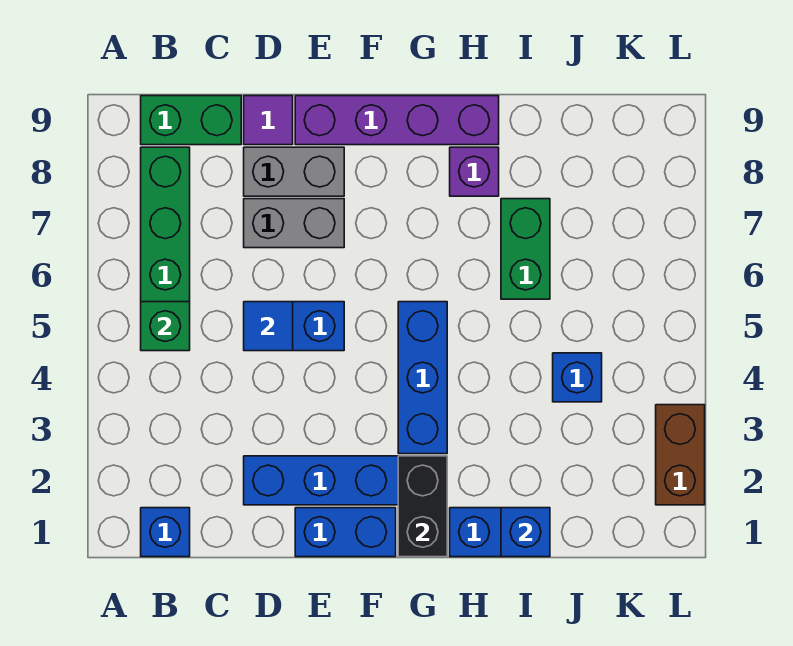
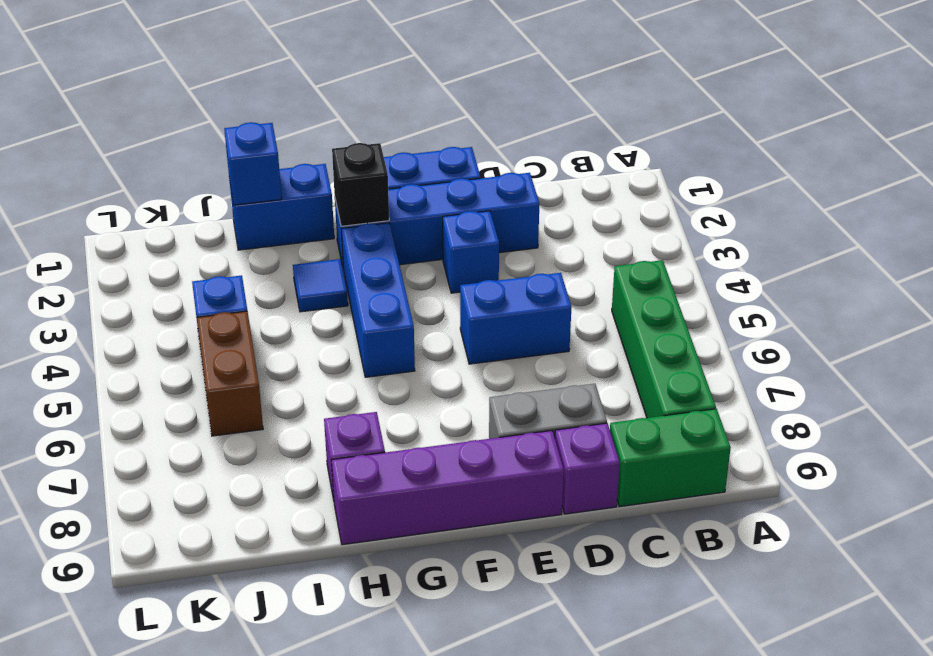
blue brick B1 level 1 -> blue brick E3 level 1
green brick B5 level 2 -> none
blue tile D5 level 2 -> blue tile H3 level 1
grey brick D7:E7 level 1 -> none
purple tile D9 level 1 -> purple brick D9 level 1
black brick G1:G2 level 2 -> black brick G2 level 2
green brick I6:I7 level 1 -> none
brown brick L2:L3 level 1 -> brown brick J5:J6 level 1

